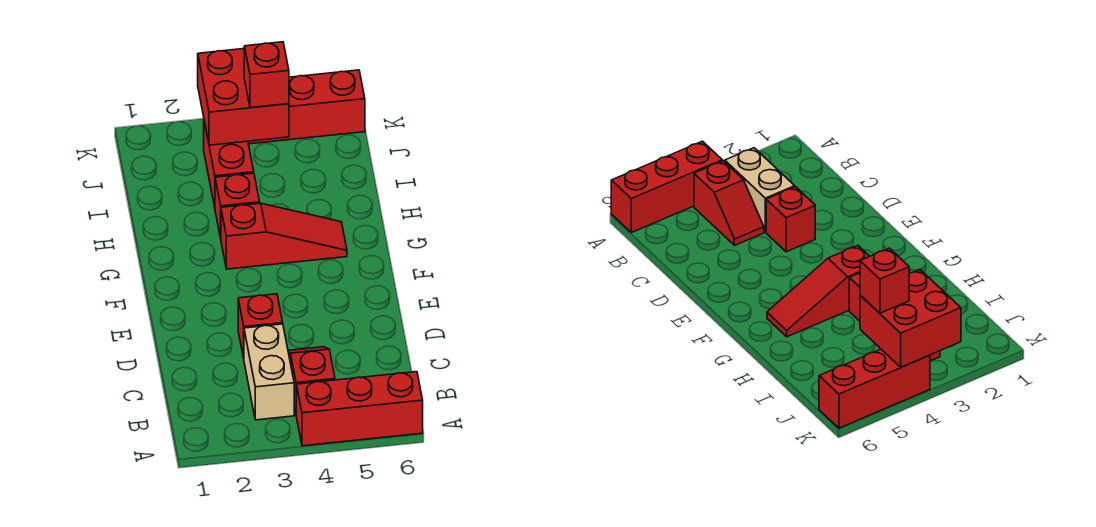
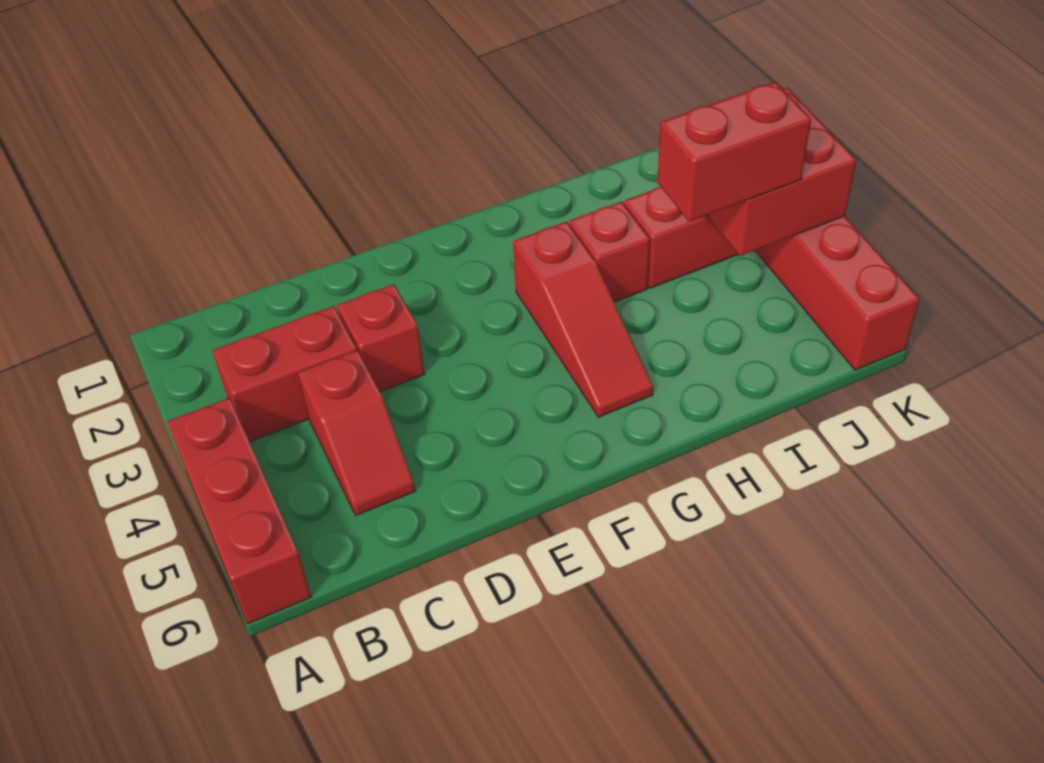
tan brick B3:C3 level 1 -> red brick B3:C3 level 1
red slope B4:C4 level 1 top B -> red slope C4:C5 level 1 top 4
red brick J4 level 3 -> red brick I4:J4 level 3

